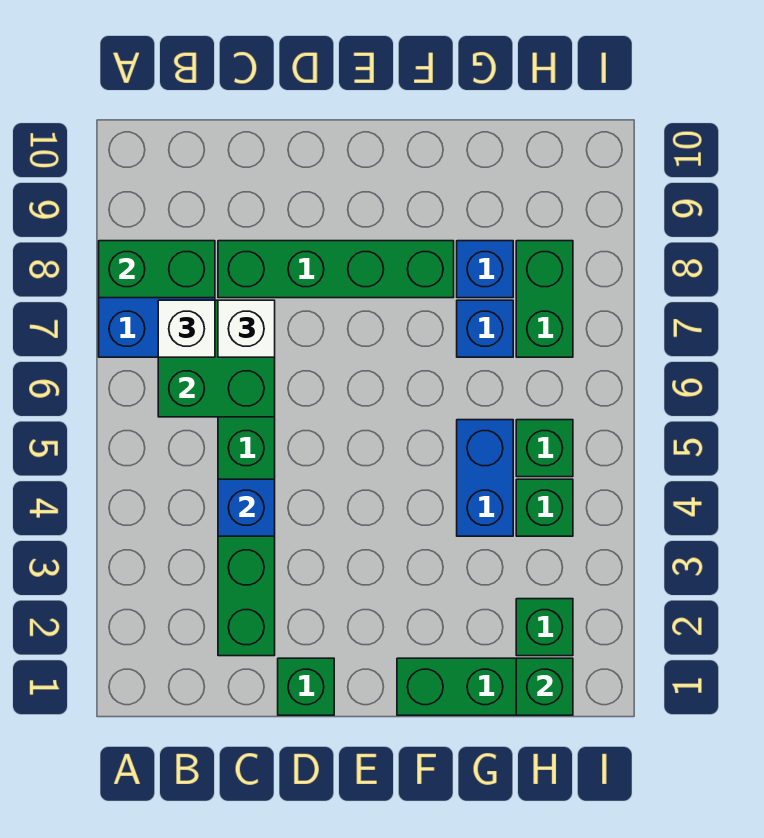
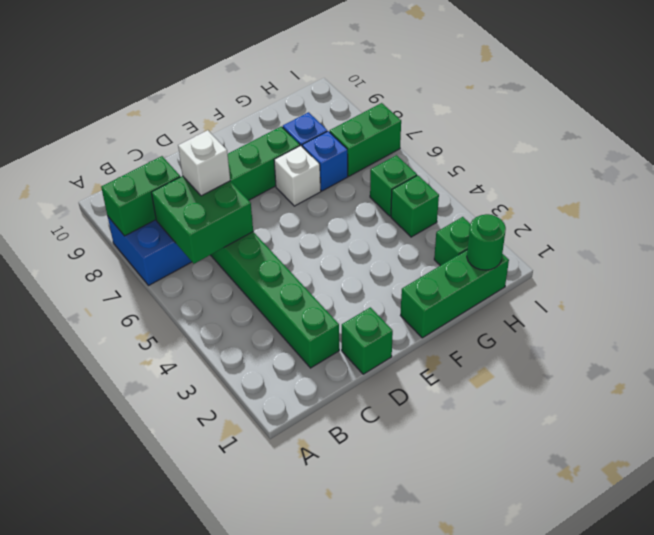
white brick B7 level 3 -> white brick F7 level 1
blue brick C4 level 2 -> none
blue brick G4:G5 level 1 -> none
green brick H1 level 2 -> green round brick H1 level 2
green brick H7:H8 level 1 -> green brick H7:I7 level 1

